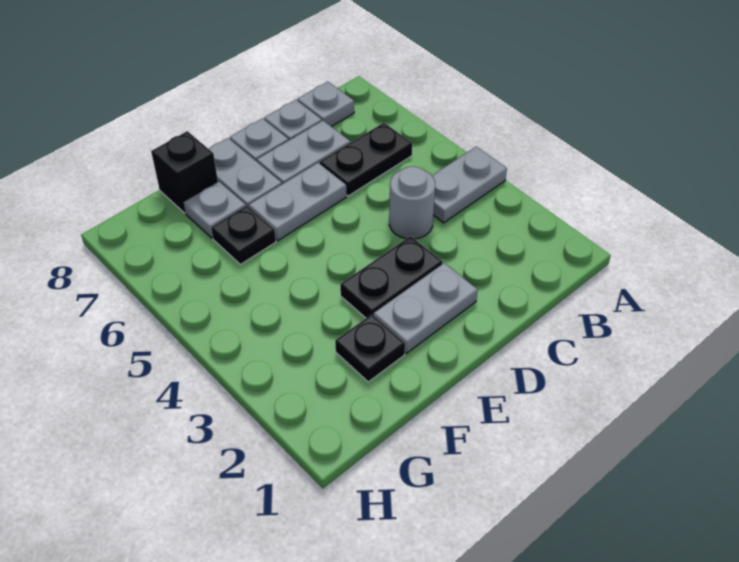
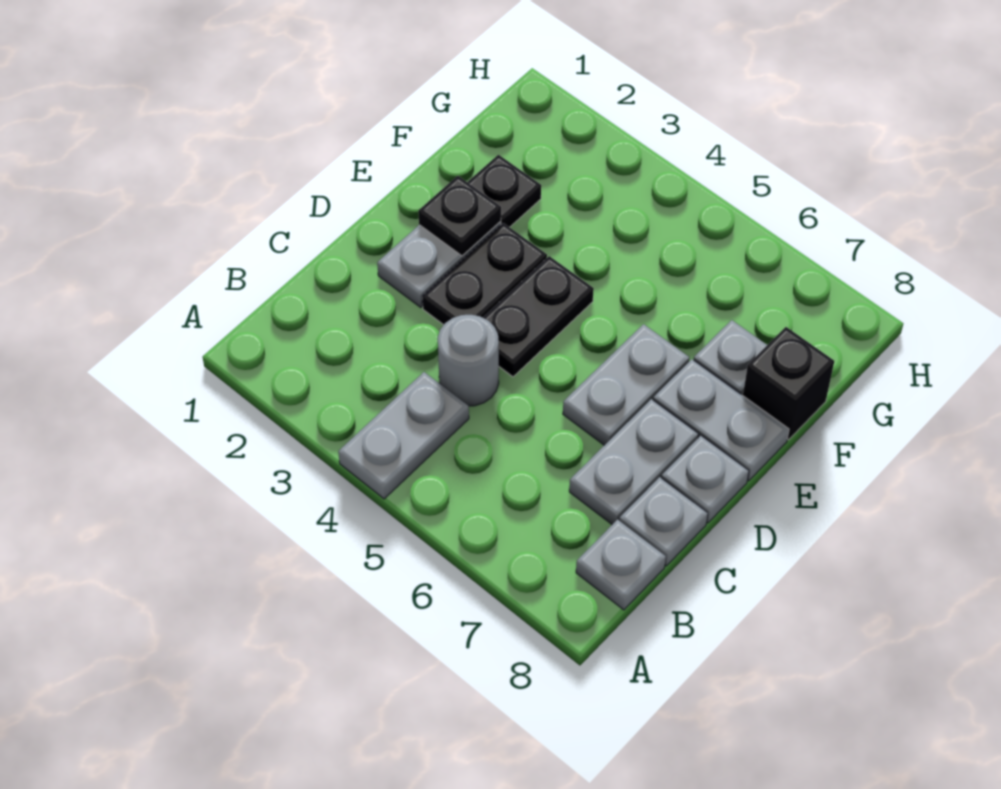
black plate B6:C6 level 1 -> black plate D4:E4 level 1
black plate F6 level 1 -> black plate E2 level 2

